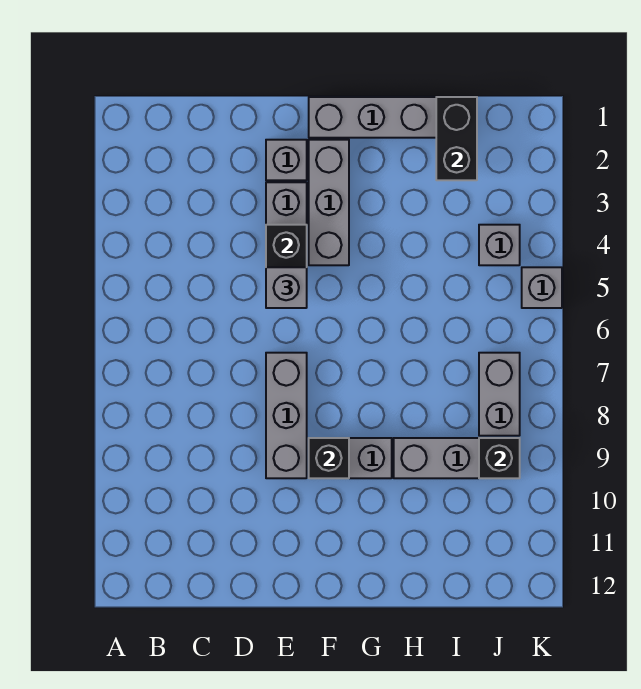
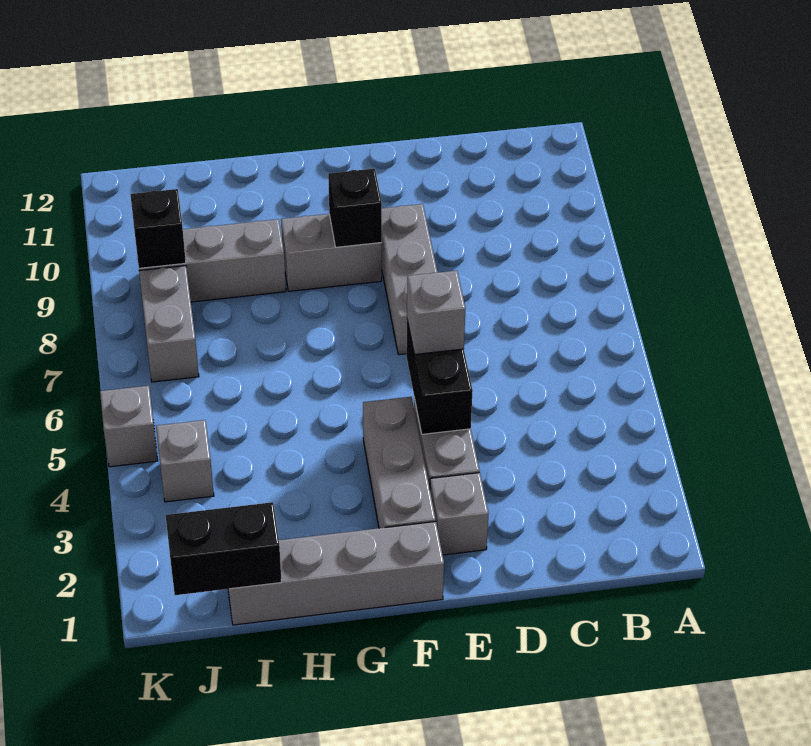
black brick I1:I2 level 2 -> black brick I1:J1 level 2

